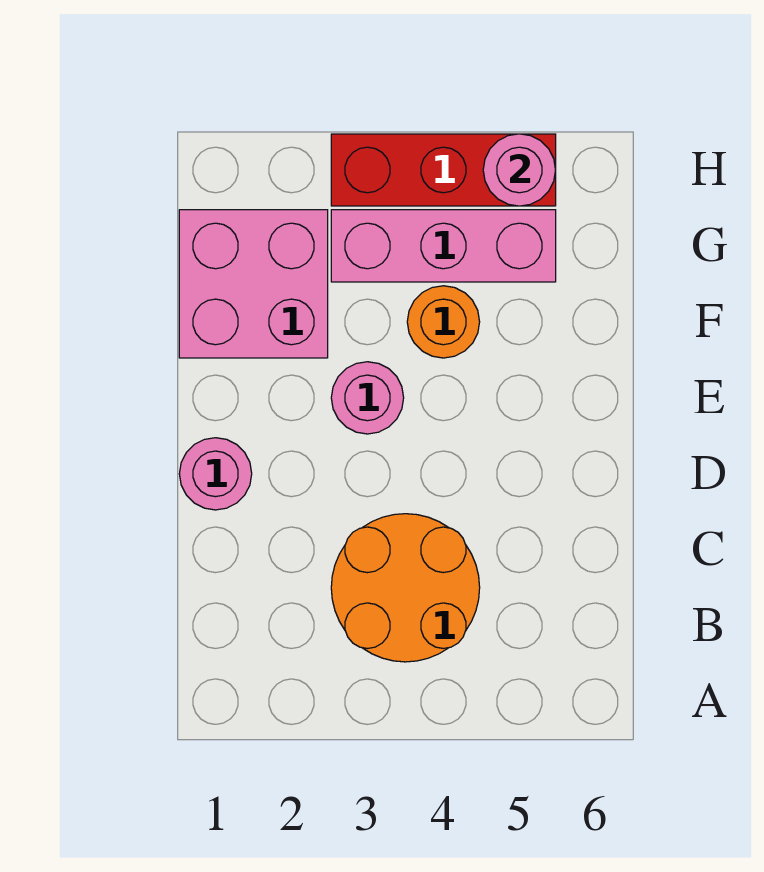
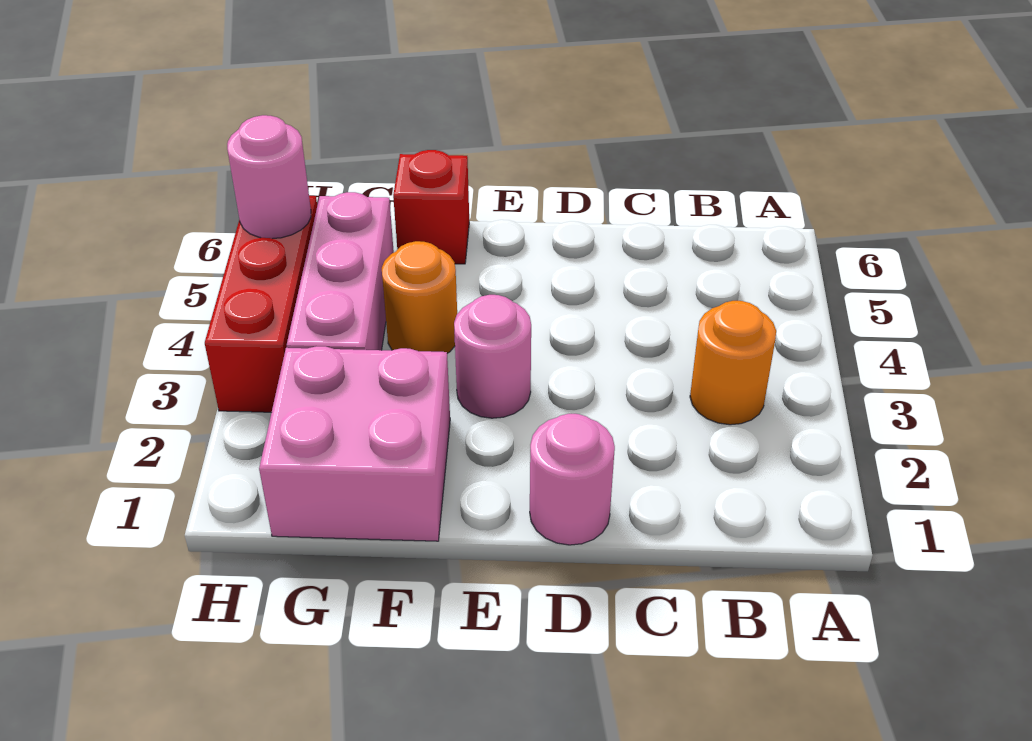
orange round brick B3:C4 level 1 -> orange round brick B3 level 1
none -> red brick F6 level 1

